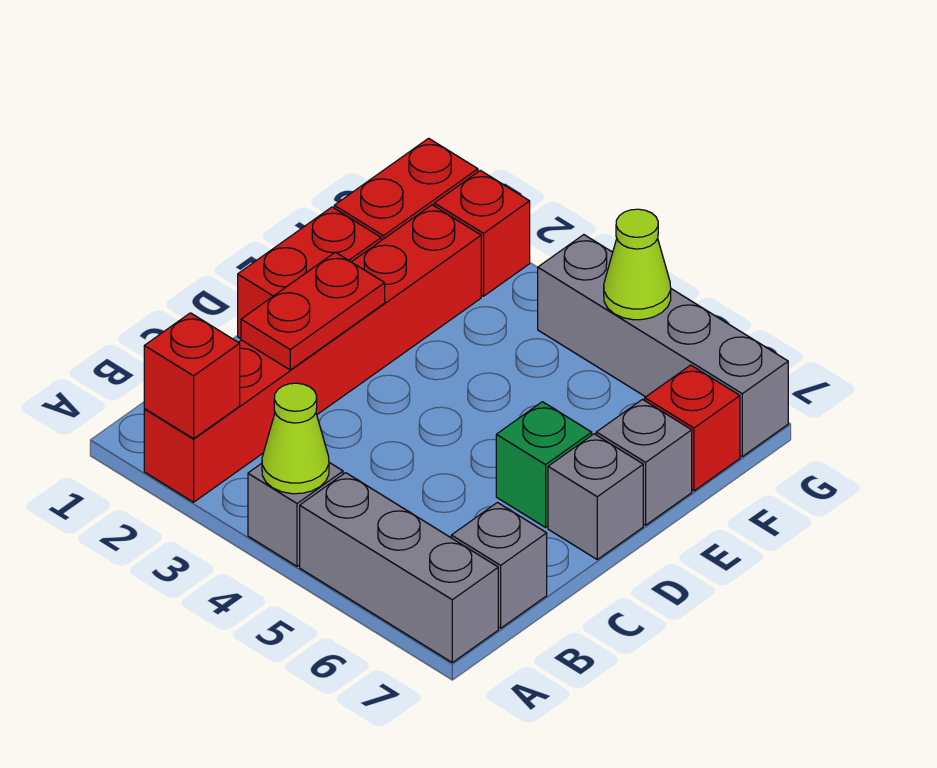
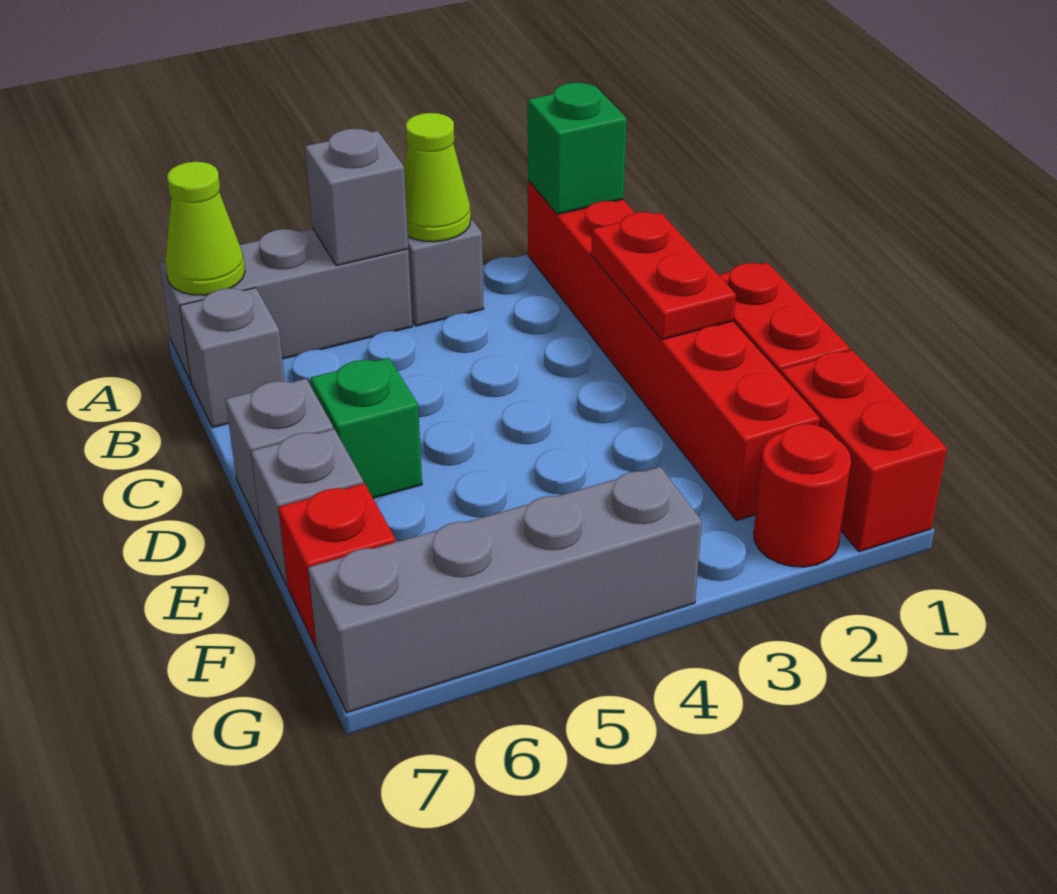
red brick A2 level 2 -> green brick A2 level 2
none -> grey brick A5 level 2
red brick G2 level 1 -> red round brick G2 level 1
lime cone G5 level 2 -> lime cone A7 level 2

